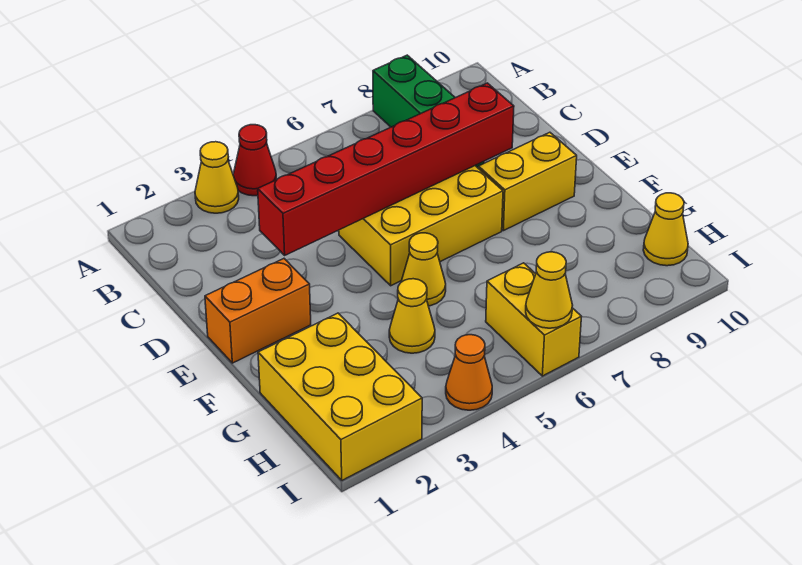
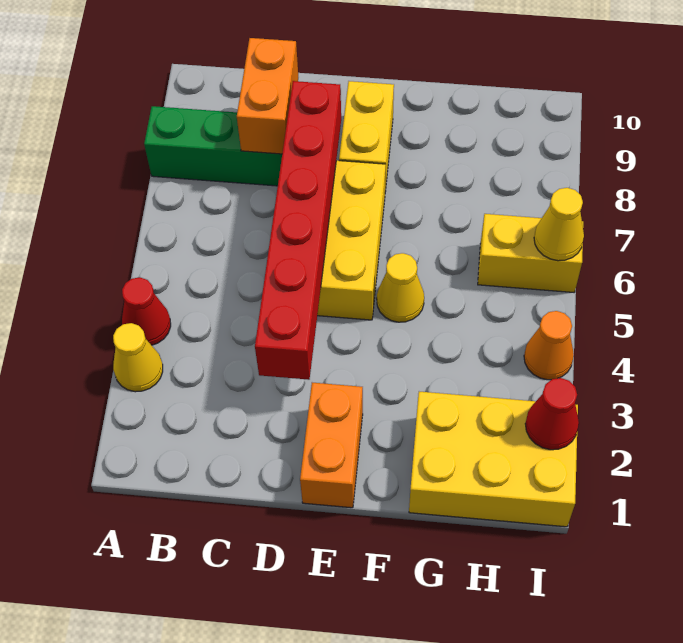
none -> orange brick C8:C9 level 2
yellow cone G4 level 1 -> none
yellow cone H10 level 1 -> none
none -> red cone I2 level 2

